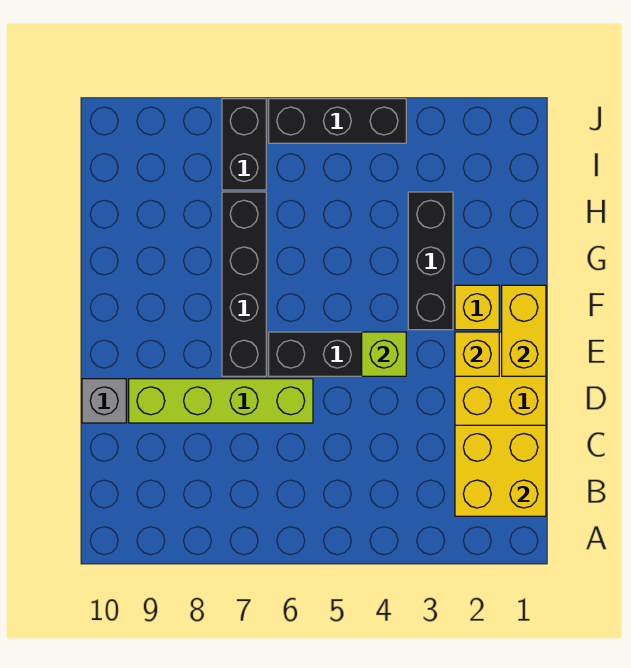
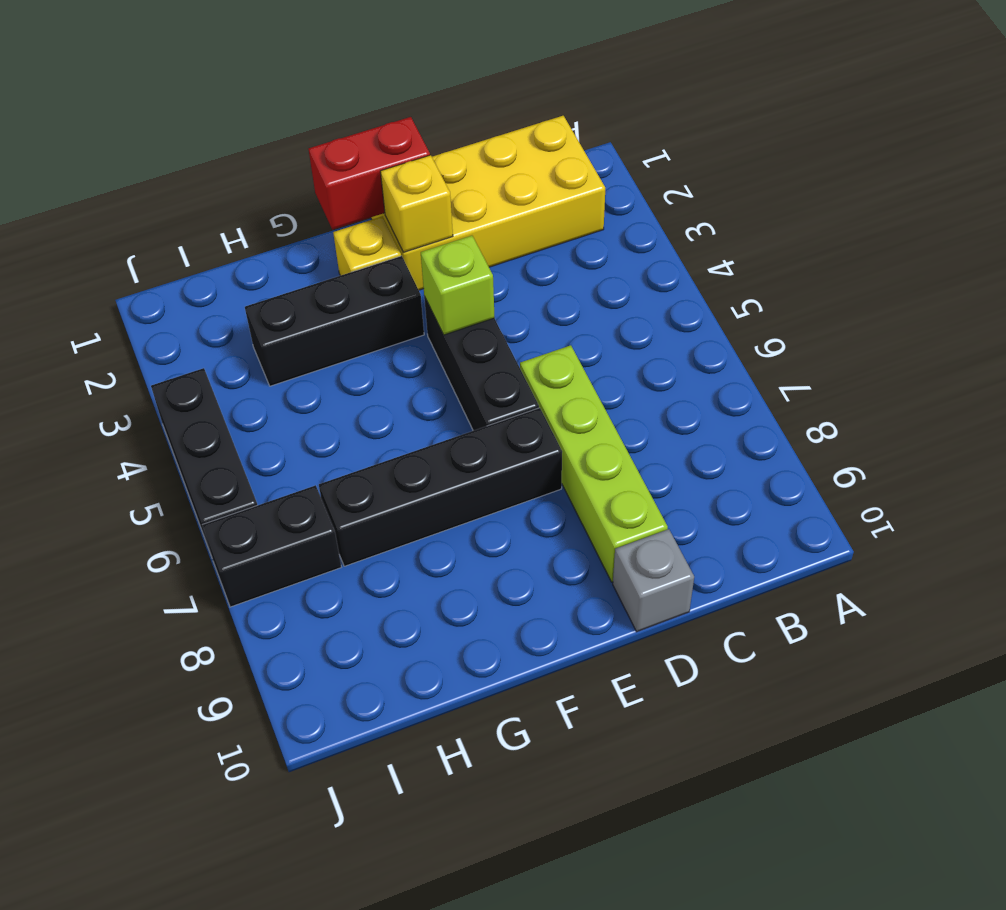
yellow brick B1:C2 level 2 -> none
yellow brick E1:F1 level 2 -> red brick E1:F1 level 2

